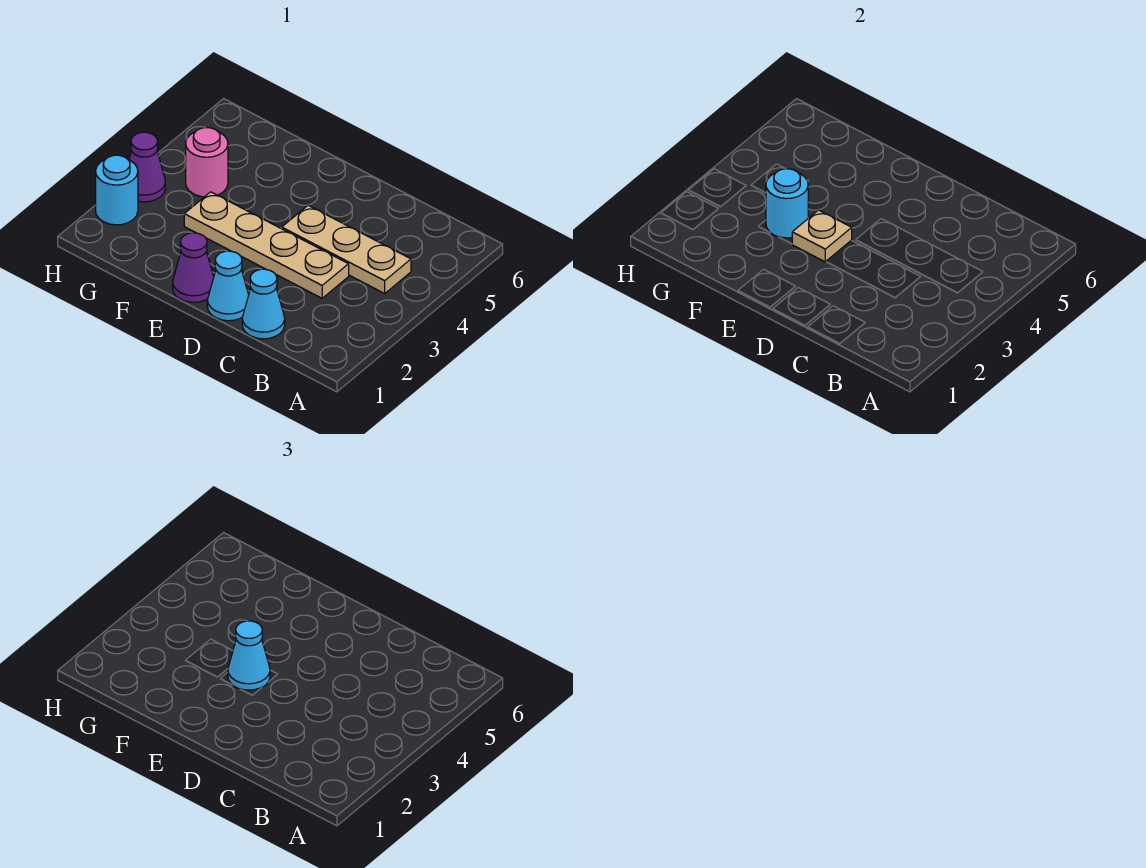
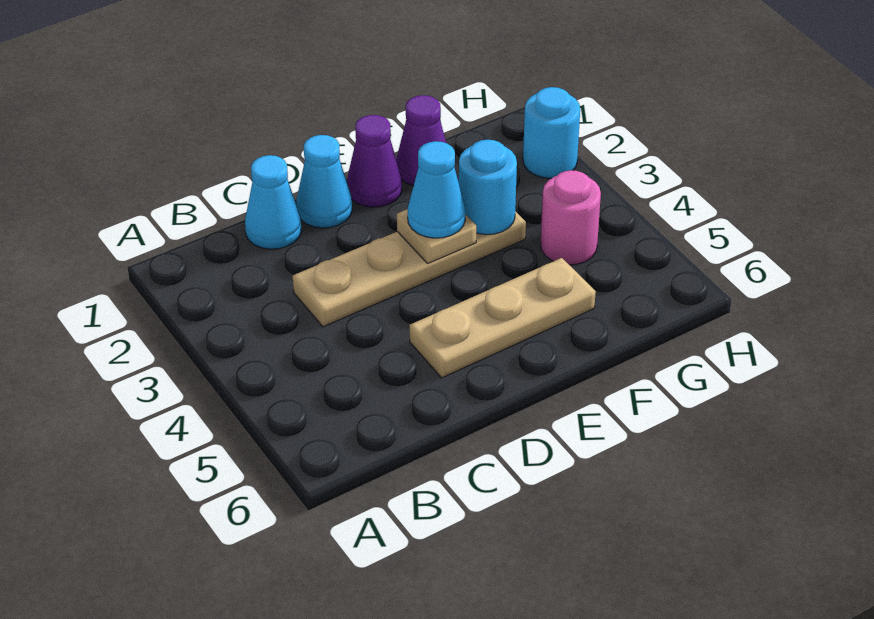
tan plate B4:D4 level 1 -> tan plate D5:F5 level 1
purple cone H3 level 1 -> purple cone F1 level 1

